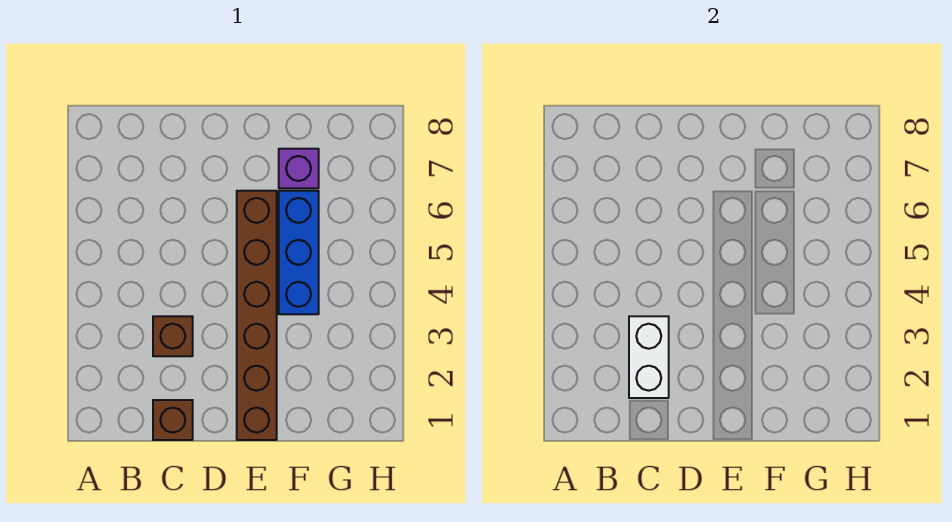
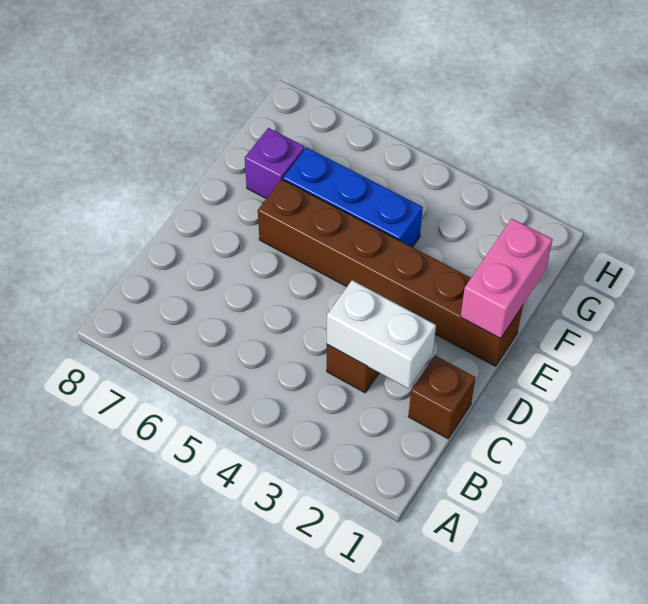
none -> pink brick E1:F1 level 2

